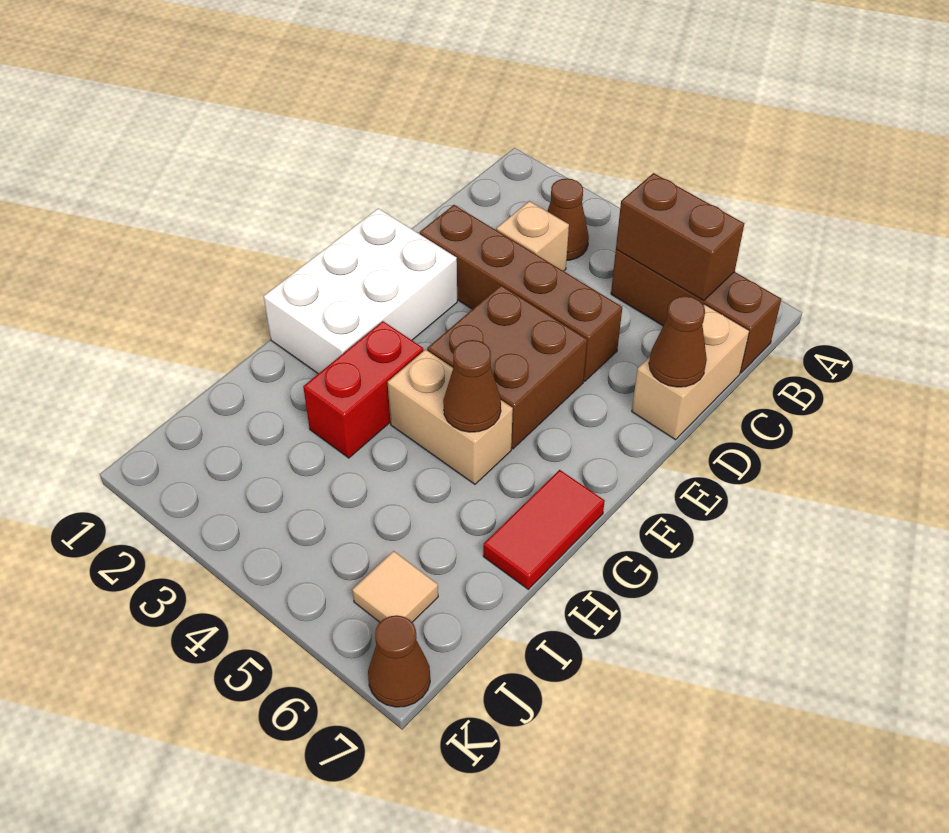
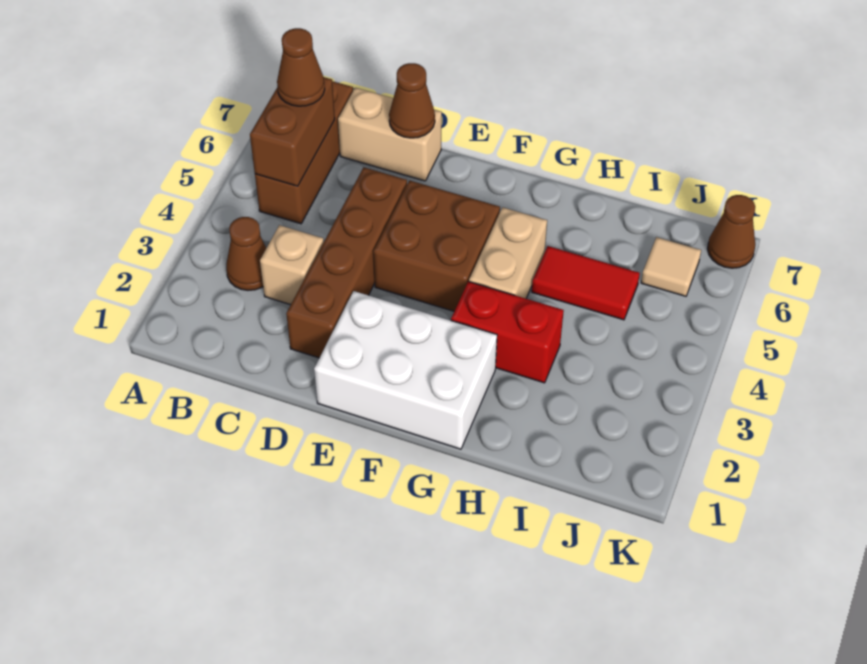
brown cone G5 level 2 -> brown cone B6 level 3
red tile G7:H7 level 1 -> red tile H5:I5 level 1

